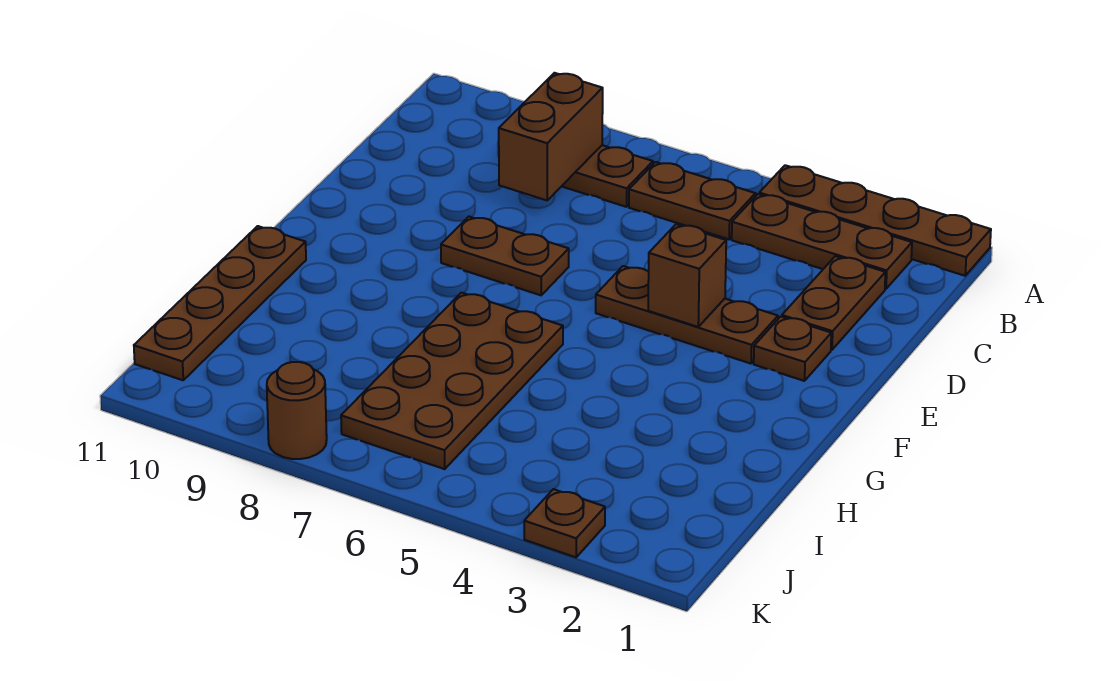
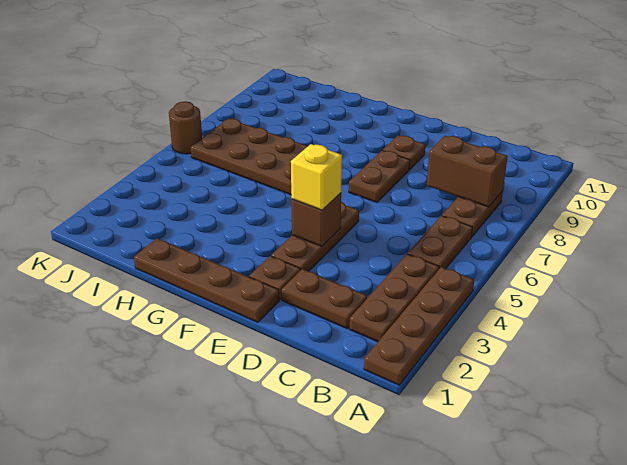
none -> yellow brick E4 level 3
brown plate G11:J11 level 1 -> brown plate E1:H1 level 1
brown plate K3 level 1 -> brown plate E9 level 1
brown round brick K8 level 1 -> brown round brick K6 level 1

